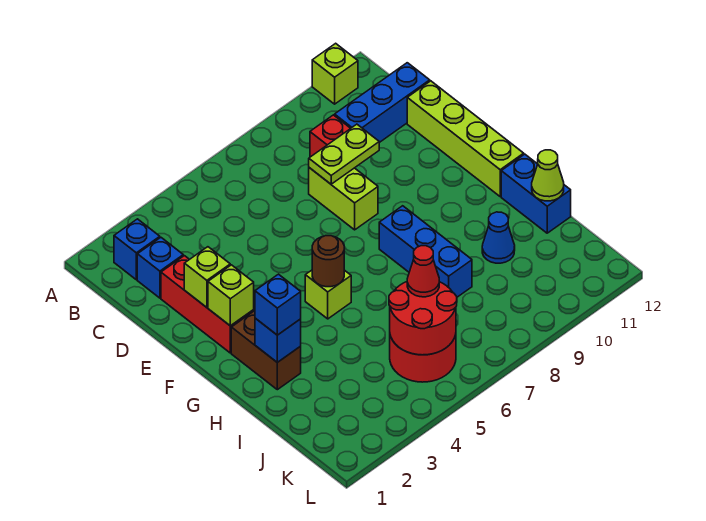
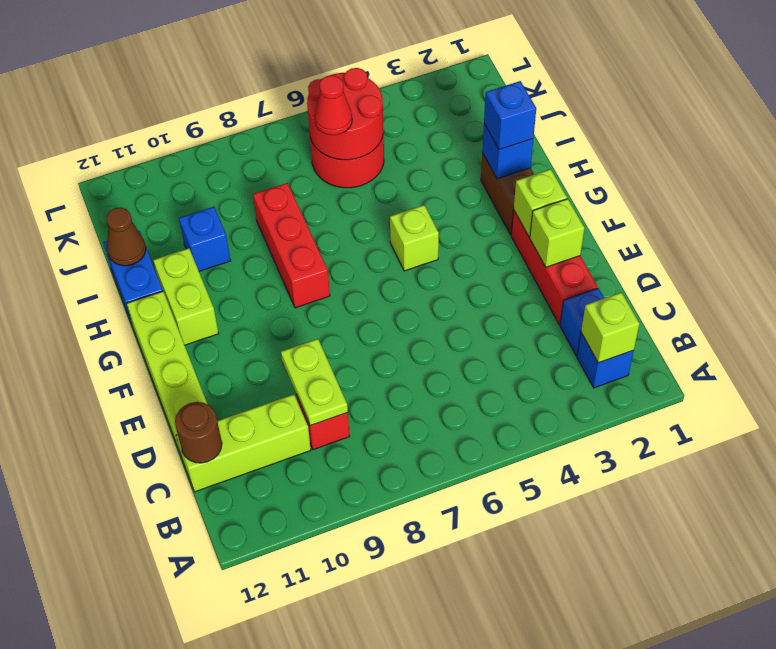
lime brick A11 level 1 -> lime brick B2 level 2
blue brick C10:C12 level 1 -> lime brick C10:C12 level 1
lime brick D8:E8 level 1 -> lime brick G11:H11 level 1
lime plate D8:D9 level 2 -> lime plate C9:D9 level 2
brown round brick G5 level 2 -> brown round brick C12 level 2
blue brick G8:I8 level 1 -> red brick G8:I8 level 1
blue cone I10 level 1 -> blue brick I10 level 1
lime cone I12 level 2 -> brown cone I12 level 2

